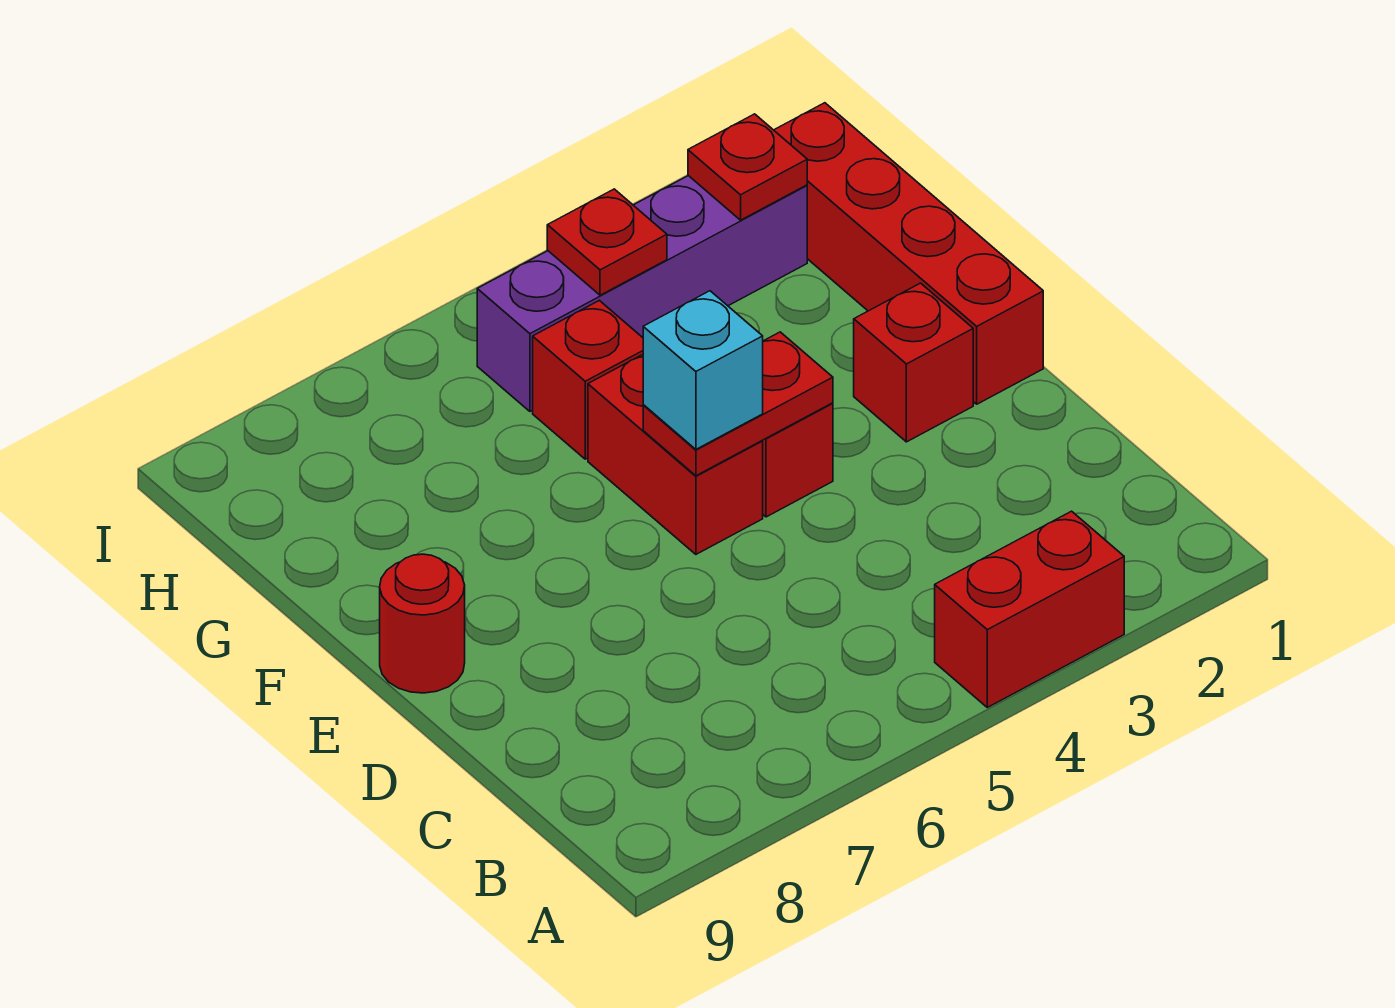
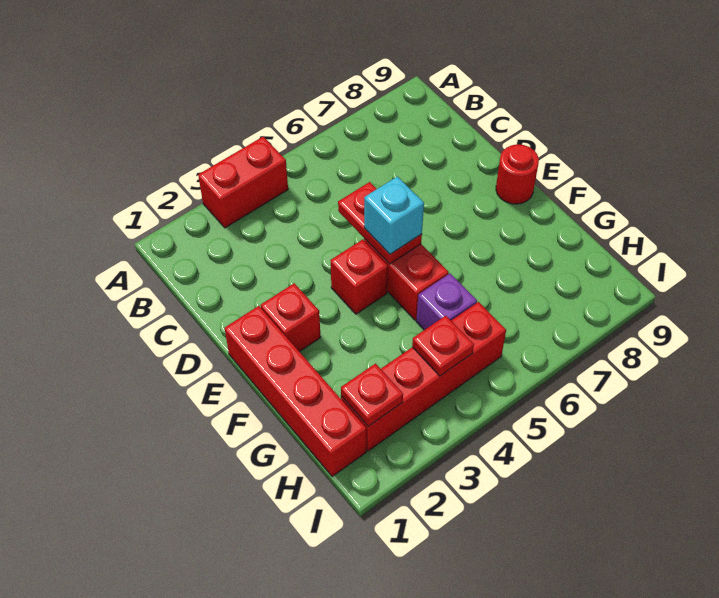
red plate E4:E5 level 2 -> red plate D5:E5 level 2
red brick G5 level 1 -> purple brick G5 level 1
purple brick H2:H5 level 1 -> red brick H2:H5 level 1

